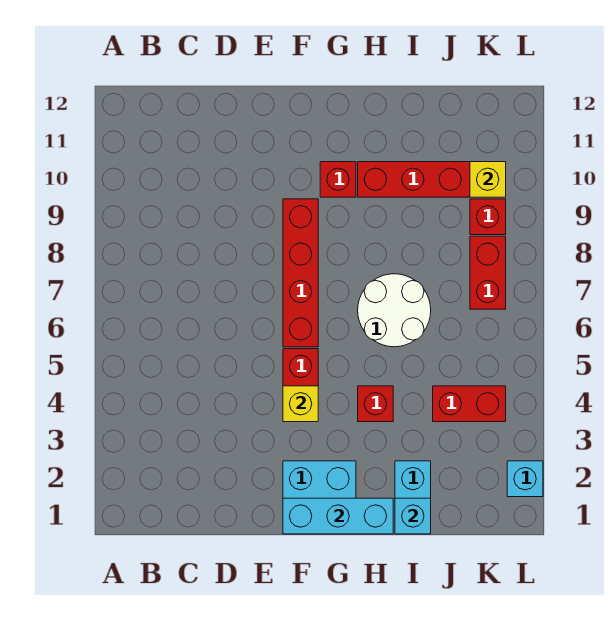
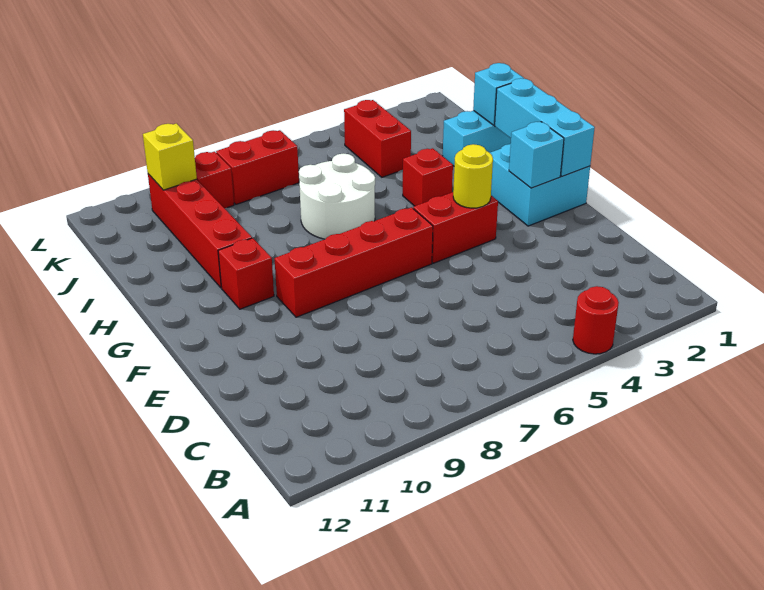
none -> red round brick A4 level 1
yellow brick F4 level 2 -> yellow round brick F4 level 2
cyan brick L2 level 1 -> cyan brick F2 level 2

